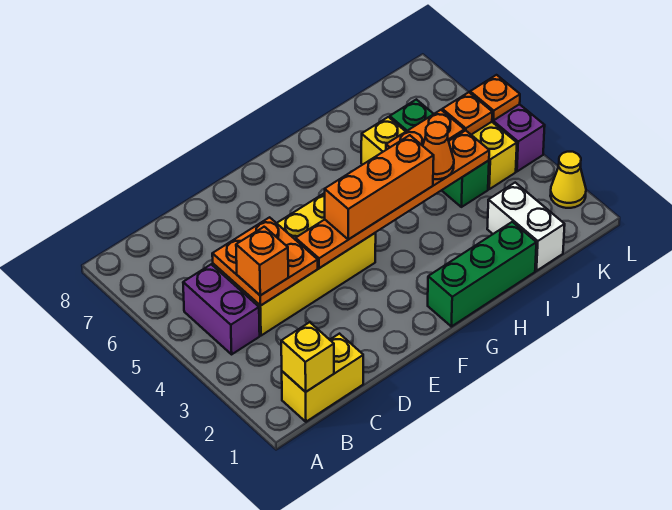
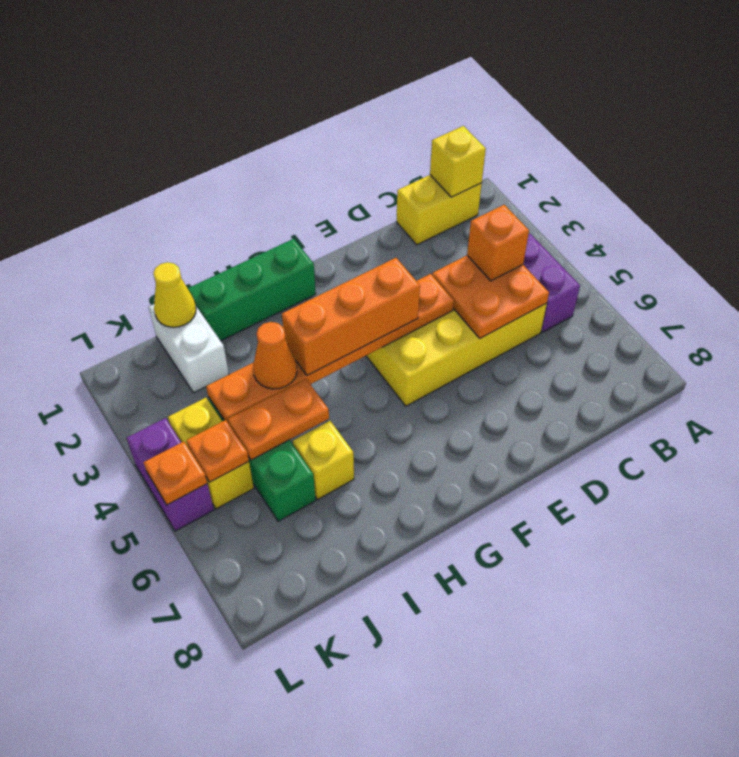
yellow cone L2 level 1 -> yellow cone J1 level 2

